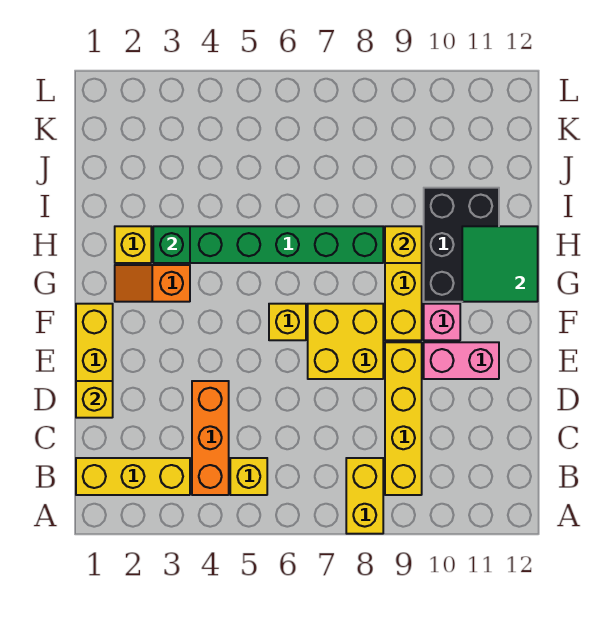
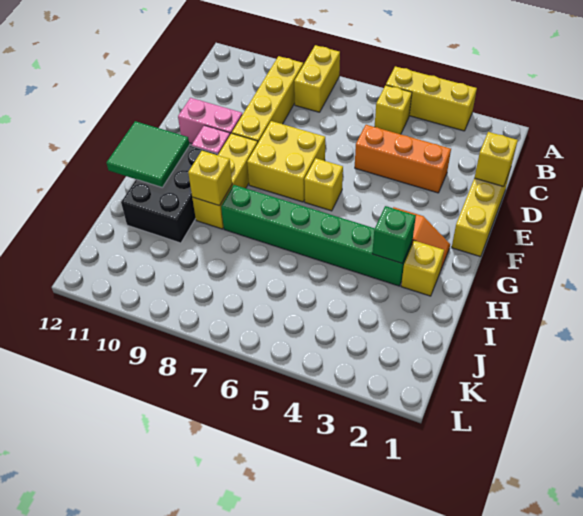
yellow brick B1:B3 level 1 -> yellow brick A3:A5 level 1
orange brick B4:D4 level 1 -> orange brick D3:D5 level 1

